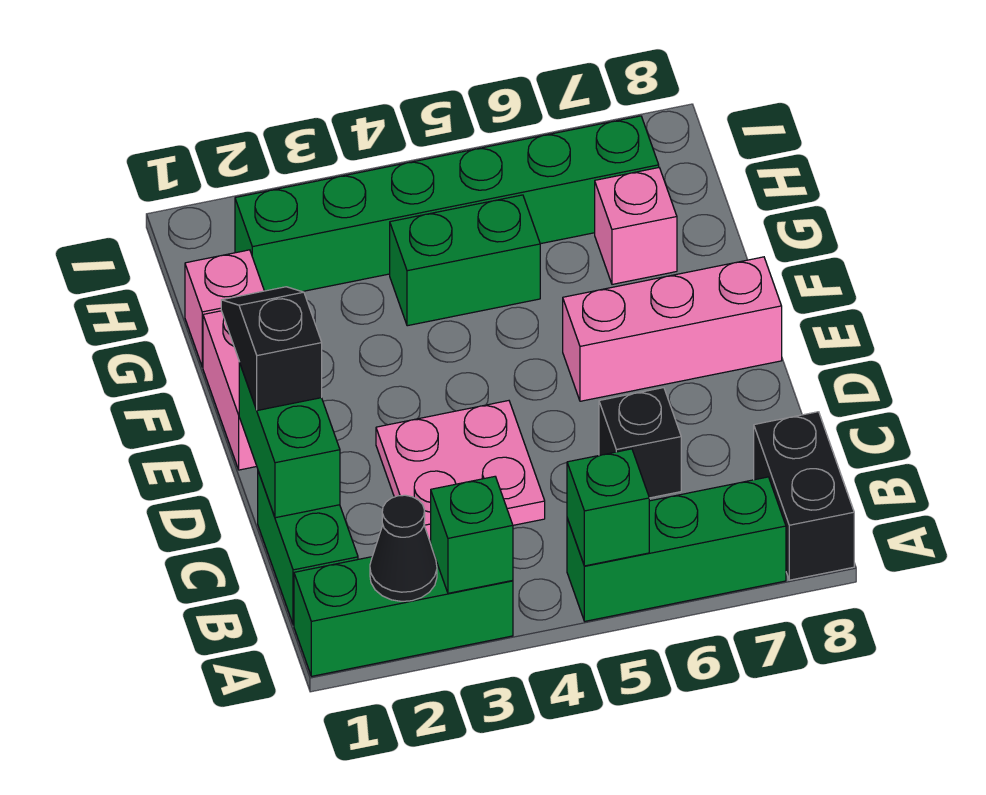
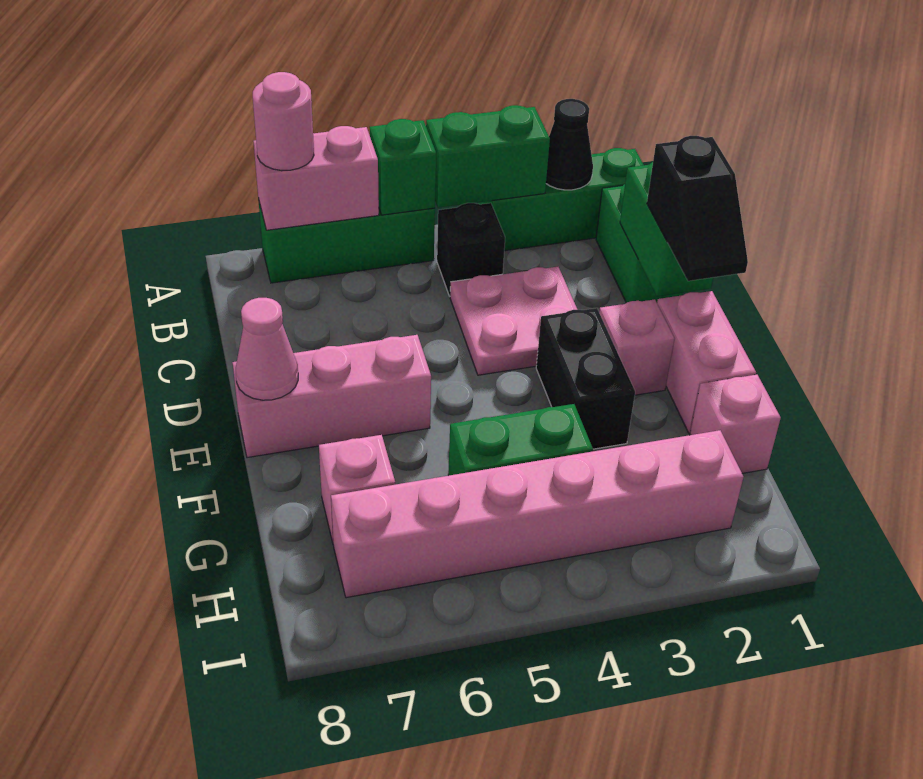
green brick A3 level 2 -> green brick A3:A4 level 2
none -> pink brick A6:A7 level 2
none -> pink round brick A7 level 3
black brick A8:B8 level 1 -> black brick E3:F3 level 1
black brick C6 level 1 -> black brick B4 level 1
none -> pink brick E2 level 1
none -> pink cone E8 level 2
green brick H2:H7 level 1 -> pink brick H2:H7 level 1

